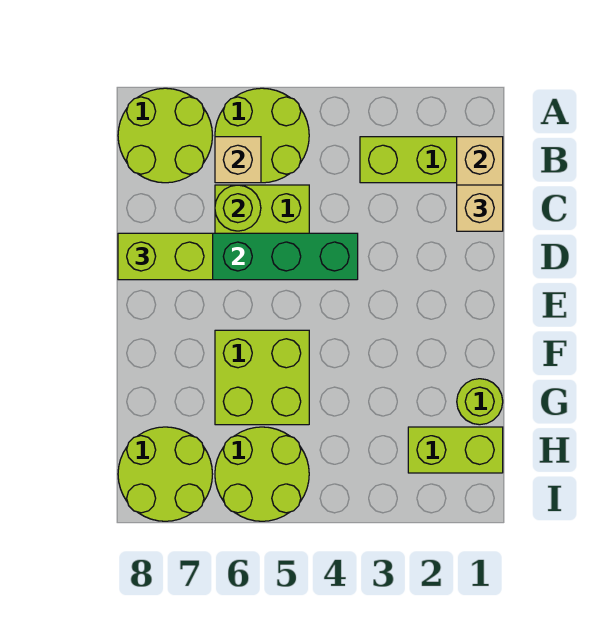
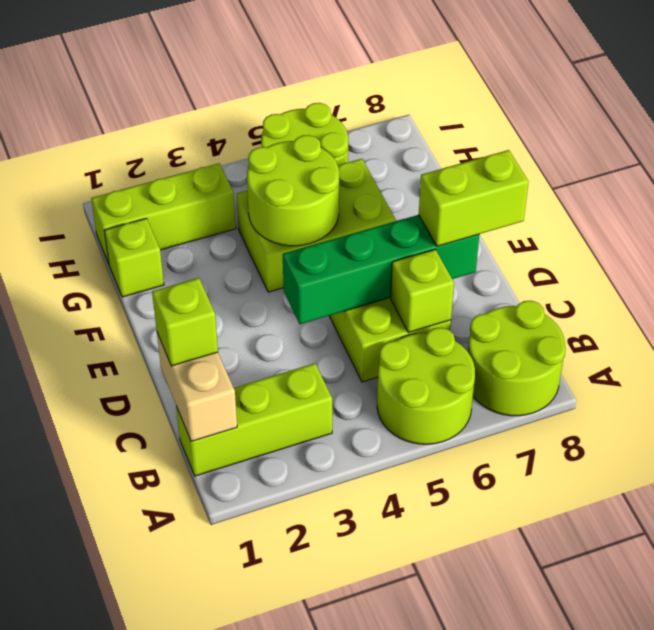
tan brick B6 level 2 -> none
tan brick C1 level 3 -> lime brick C1 level 3
lime round brick C6 level 2 -> lime brick C6 level 2
lime brick F5:G6 level 1 -> lime brick F4:G6 level 1
lime round brick G1 level 1 -> lime brick G1 level 1
lime brick H1:H2 level 1 -> lime brick H1:H3 level 1
lime round brick H7:I8 level 1 -> lime round brick F4:G5 level 2

